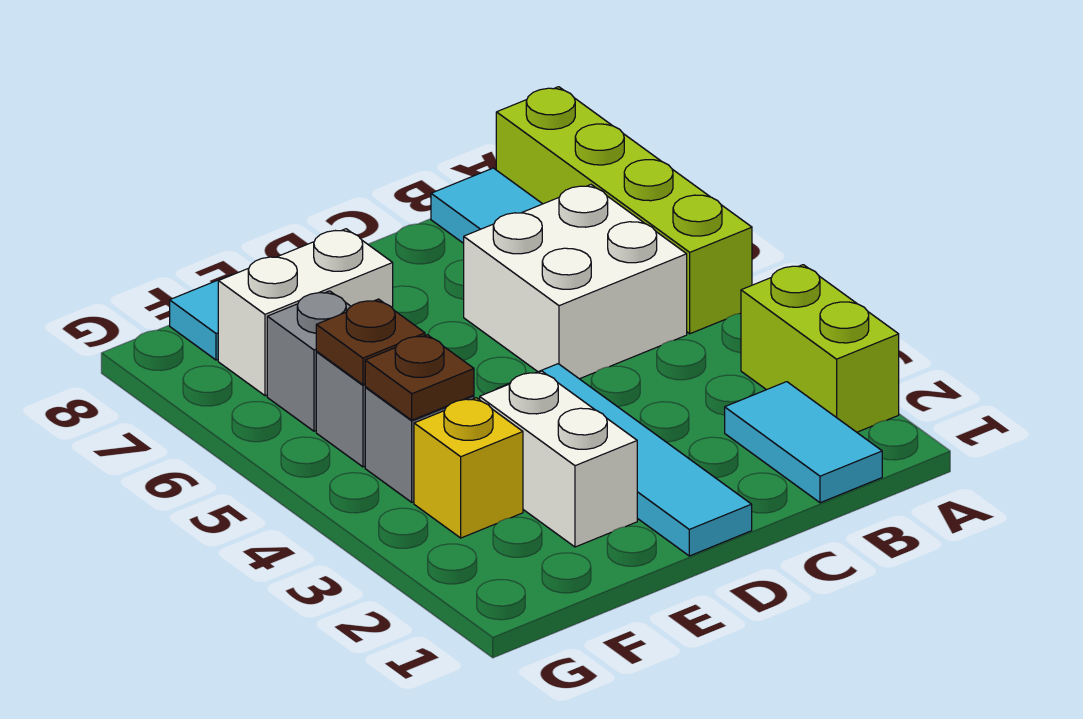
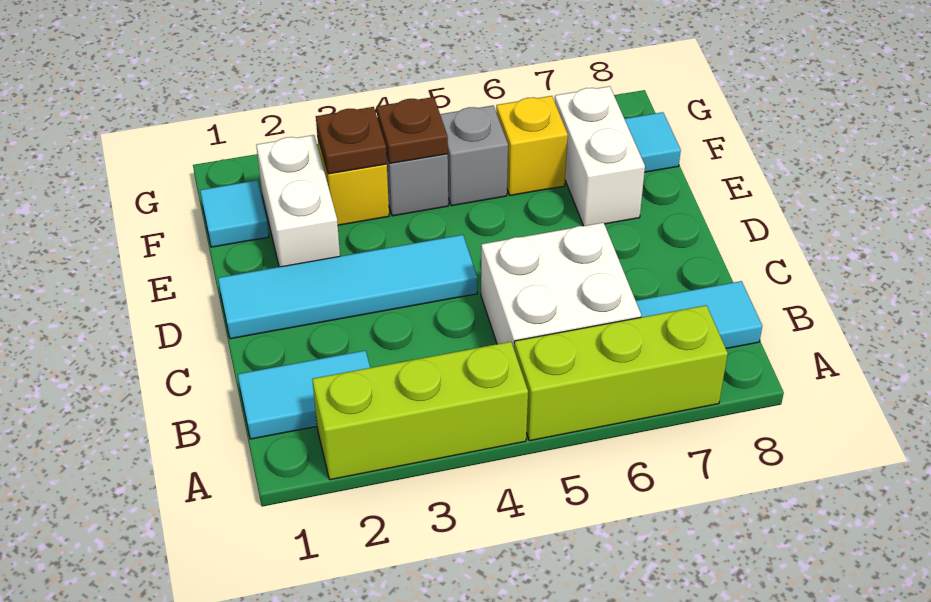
lime brick A2:A3 level 1 -> lime brick A2:A4 level 1
lime brick A5:A8 level 1 -> lime brick A5:A7 level 1
white brick E2:E3 level 1 -> white brick E2:F2 level 1
none -> cyan tile F1 level 1
brown plate F5 level 2 -> brown plate F3 level 2
grey brick F6 level 1 -> yellow brick F6 level 1

